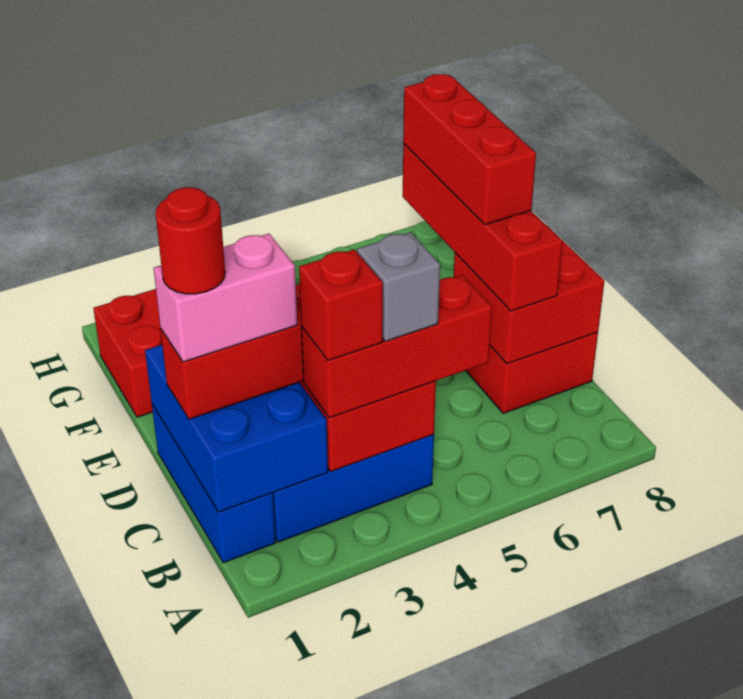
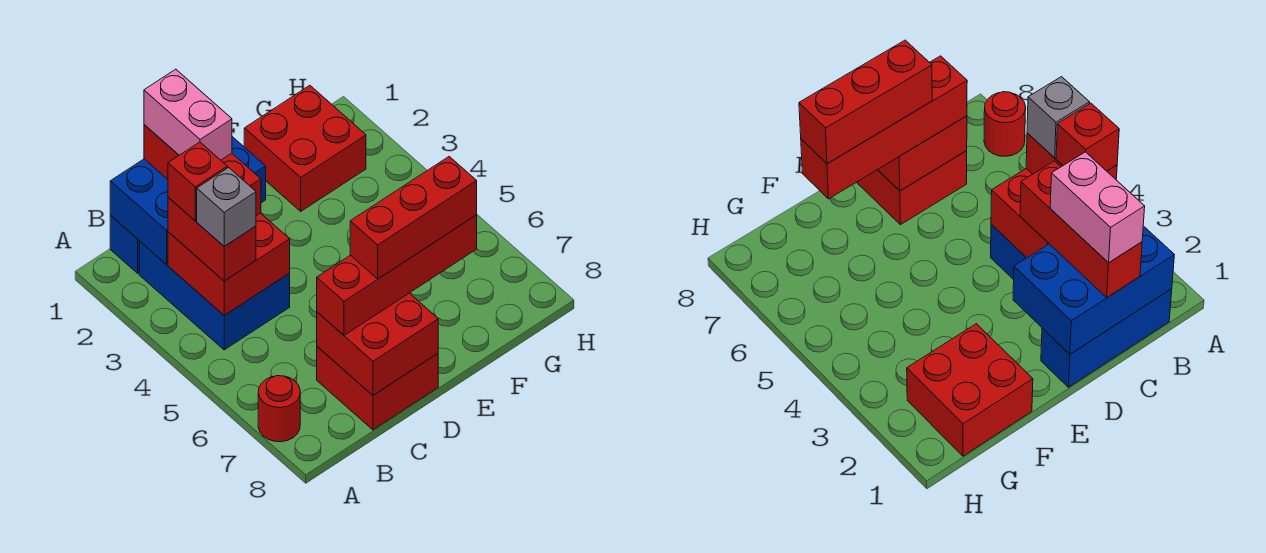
red brick B3:B5 level 3 -> red brick B3:B4 level 3
red round brick C1 level 5 -> red round brick A7 level 1

